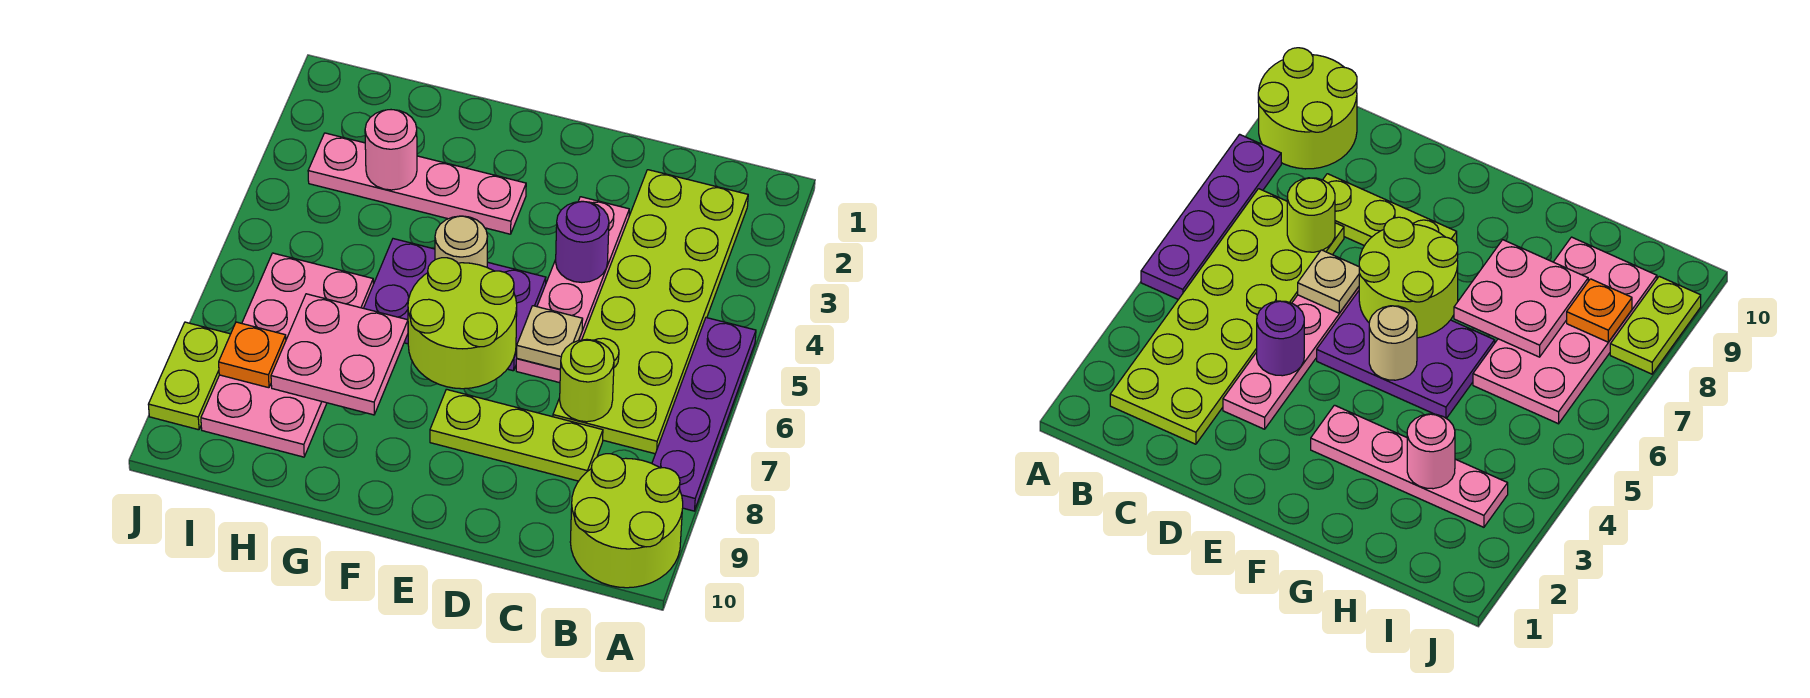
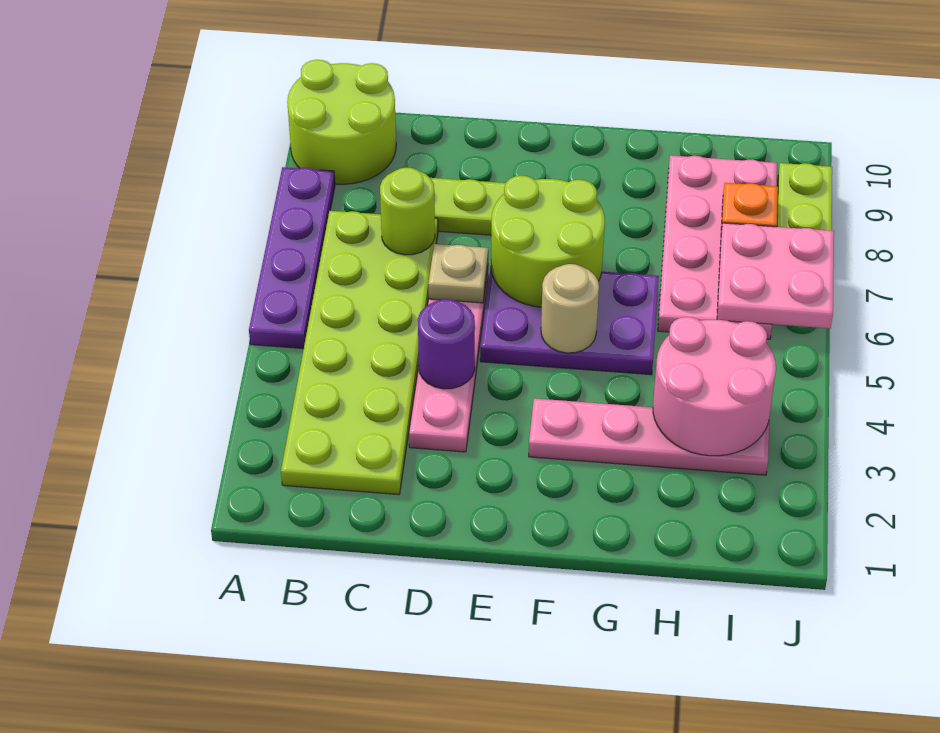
pink plate G7:H8 level 2 -> pink plate I6:J7 level 2
pink round brick H3 level 2 -> pink round brick H3:I4 level 2

